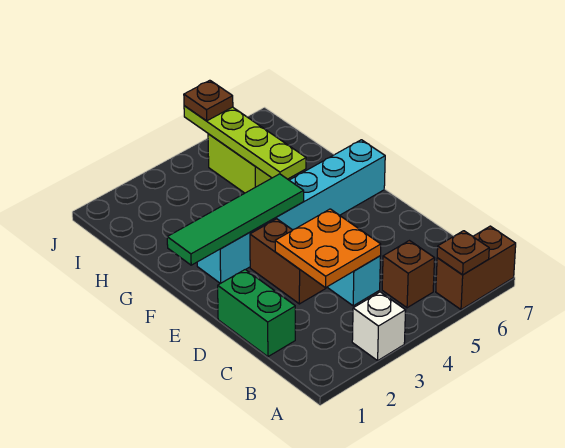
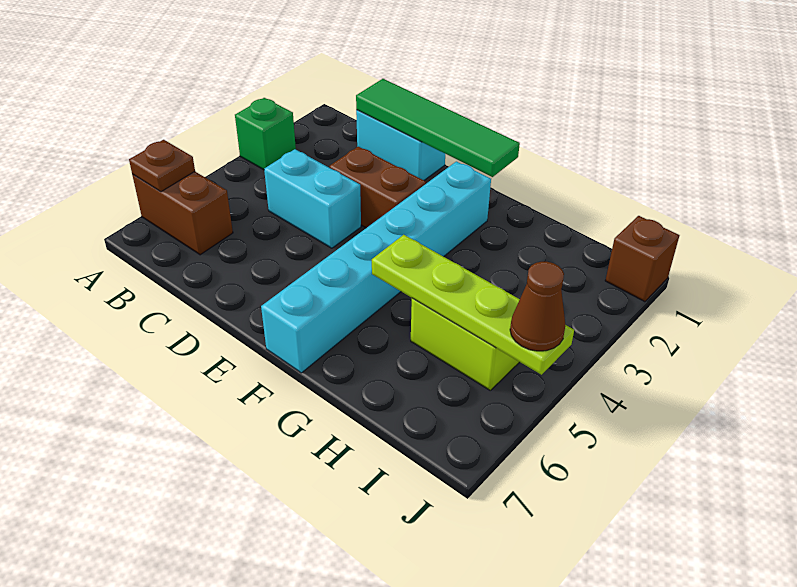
white brick A3 level 1 -> green brick A3 level 1
brown brick A6:A7 level 1 -> brown brick A6:B6 level 1
brown brick B5 level 1 -> brown brick J1 level 1
green brick C1:D1 level 1 -> cyan brick C1:D1 level 1
orange plate C3:D4 level 2 -> none
green tile F1:F4 level 2 -> green tile C1:F1 level 2
brown plate J5 level 3 -> brown cone J5 level 3

